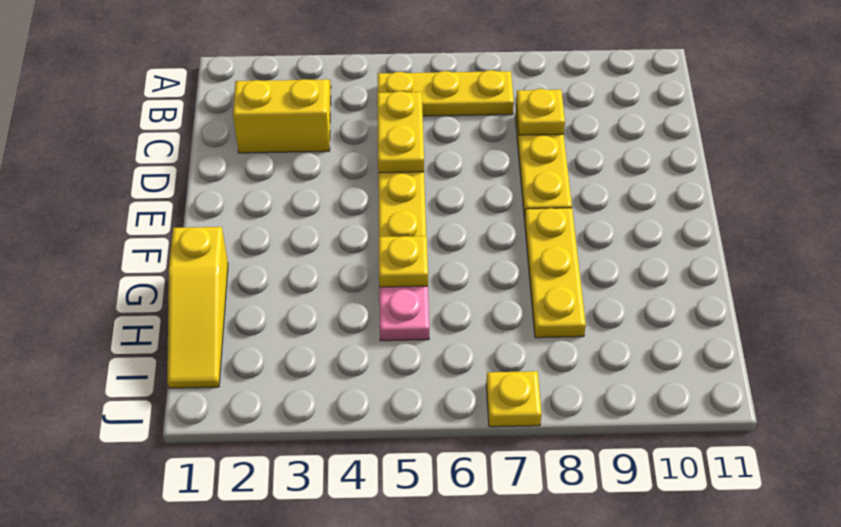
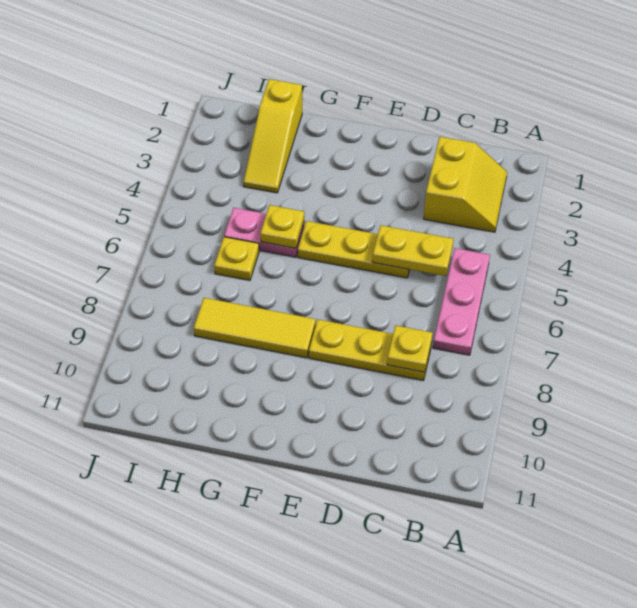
yellow plate B5:B7 level 1 -> pink plate B5:B7 level 1
yellow plate F8:H8 level 1 -> yellow tile F8:H8 level 1
yellow slope G1:I1 level 1 top G -> yellow slope H1:H3 level 1 top 1
yellow plate J7 level 1 -> yellow plate H6 level 1

